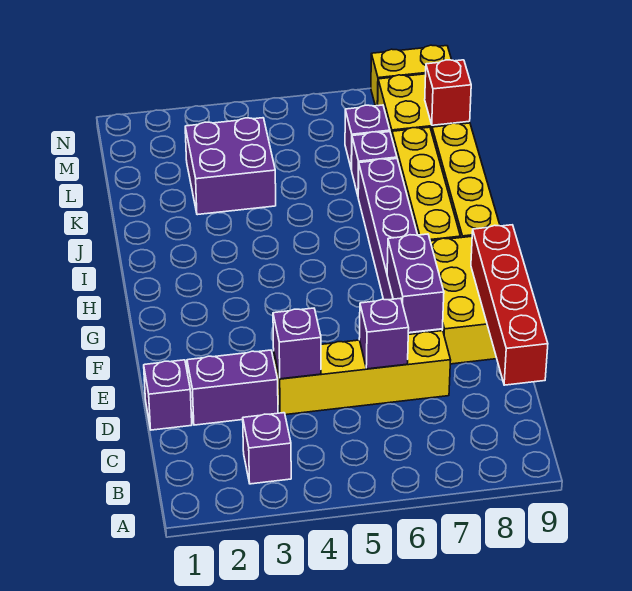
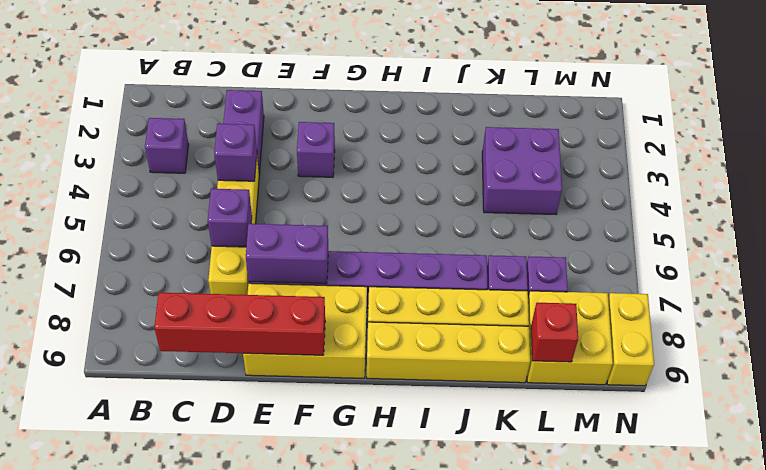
purple brick D1 level 1 -> purple brick F3 level 1

